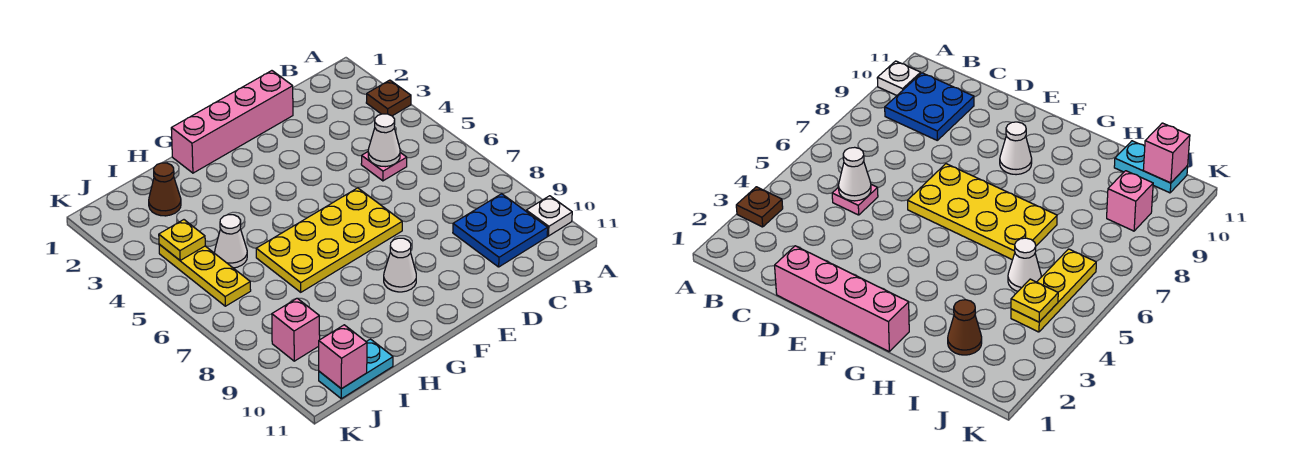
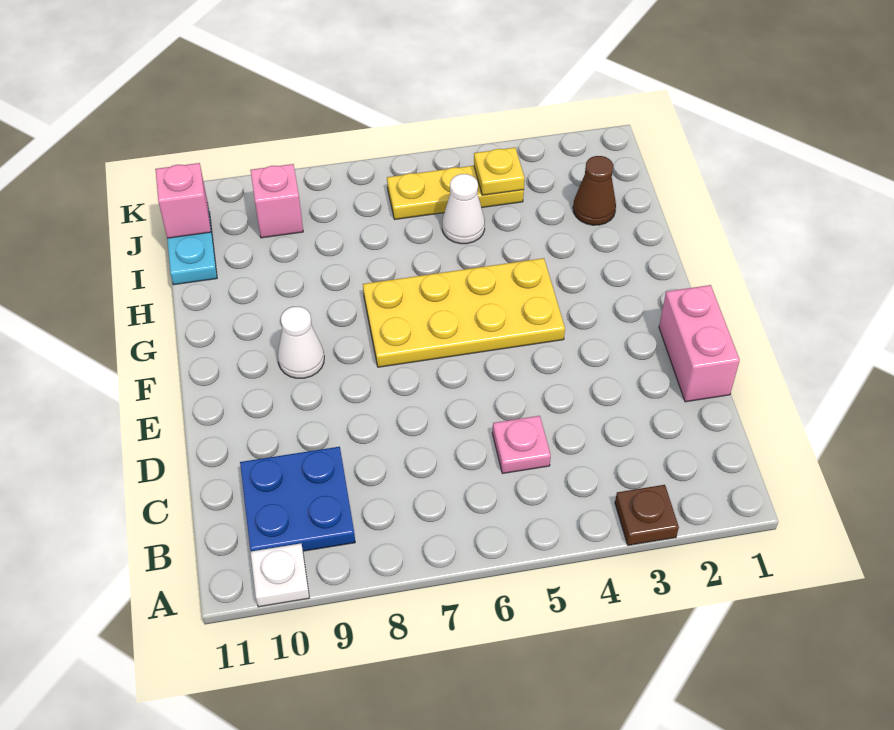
white cone C5 level 2 -> none
pink brick D1:G1 level 1 -> pink brick D1:E1 level 1
yellow plate E6:H7 level 1 -> yellow plate F4:G7 level 1

